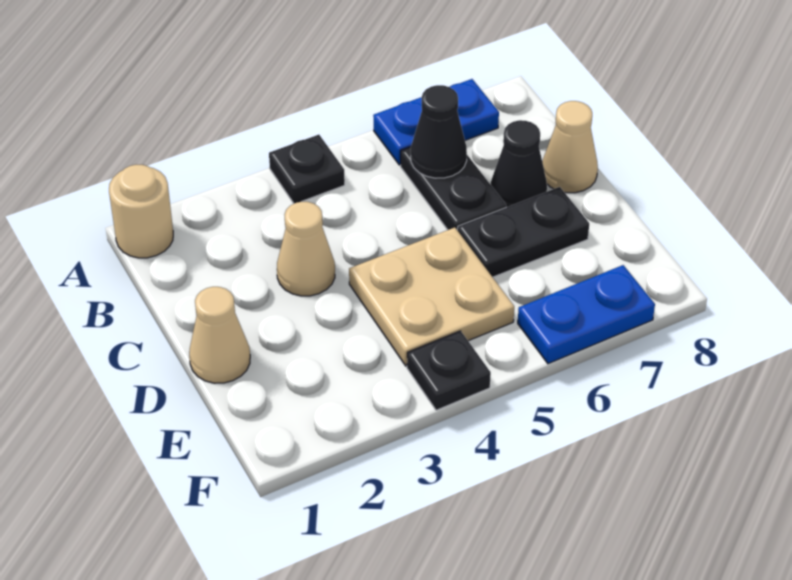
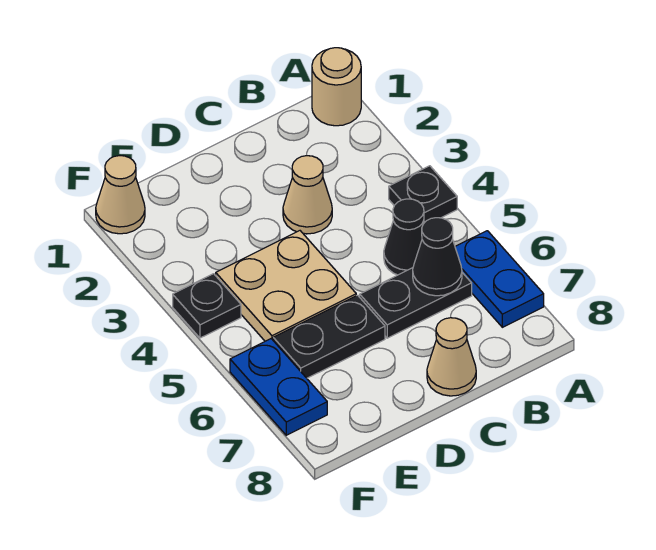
black cone C7 level 1 -> black cone B5 level 1
tan cone D1 level 1 -> tan cone F1 level 1
black plate D6:D7 level 1 -> black plate D6:E6 level 1

